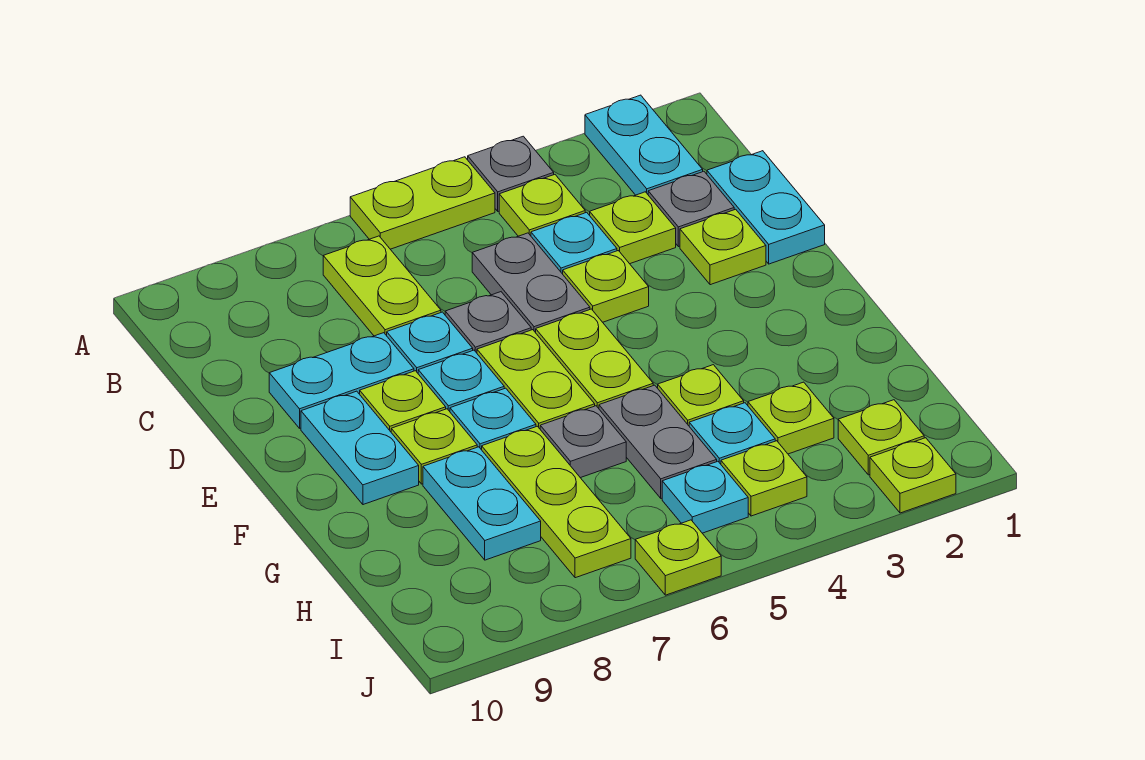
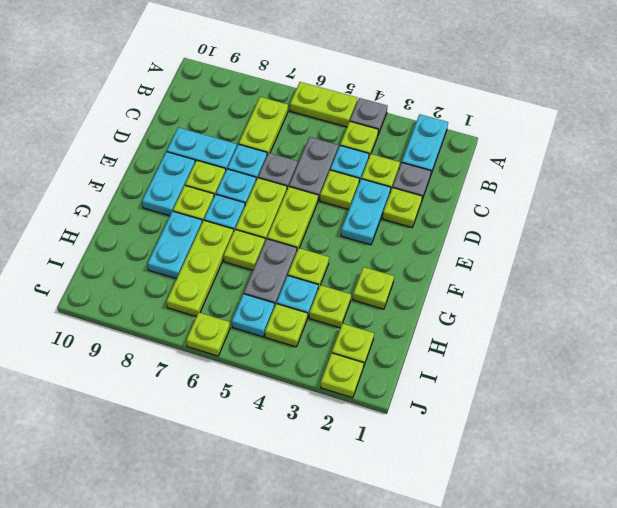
cyan plate C1:D1 level 1 -> cyan plate D3:E3 level 1
none -> lime plate G2 level 1
grey plate G6 level 1 -> lime plate G6 level 1

